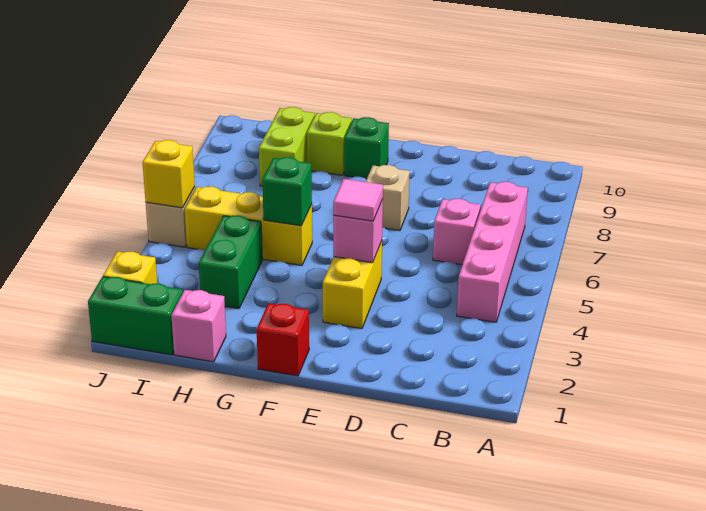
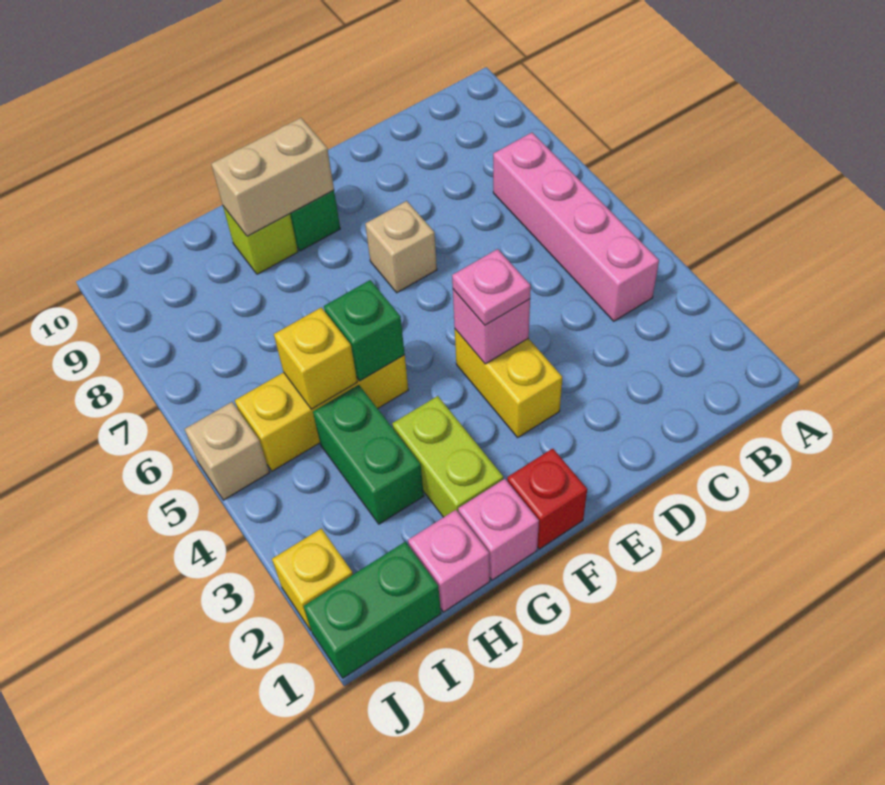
pink brick C6 level 1 -> pink brick G1 level 1
pink tile E4 level 3 -> pink plate E4 level 3
none -> tan brick F9:G9 level 2
lime brick H8:H9 level 1 -> lime brick G2:G3 level 1
yellow brick J5 level 2 -> yellow brick H5 level 2

